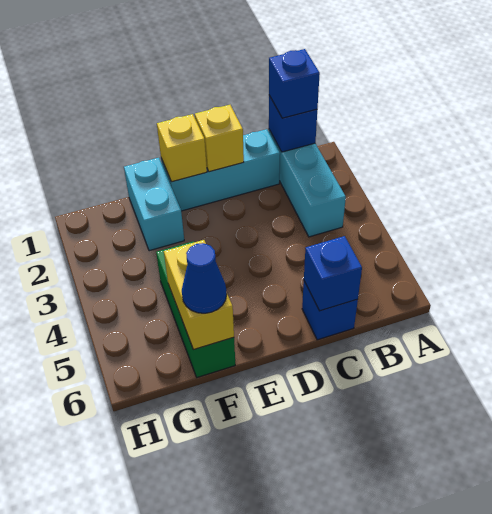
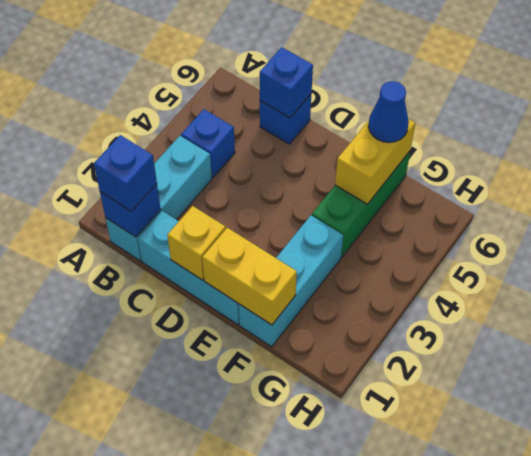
none -> blue brick B4 level 1
yellow brick E1 level 2 -> yellow brick E1:F1 level 2
cyan brick F1:F2 level 1 -> cyan brick F1:F3 level 1

